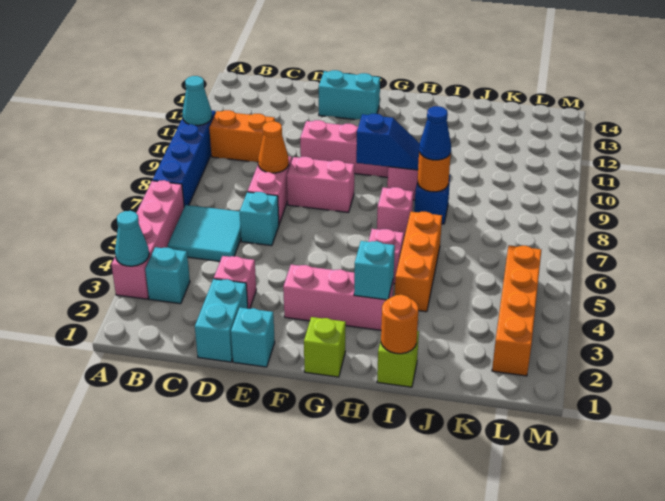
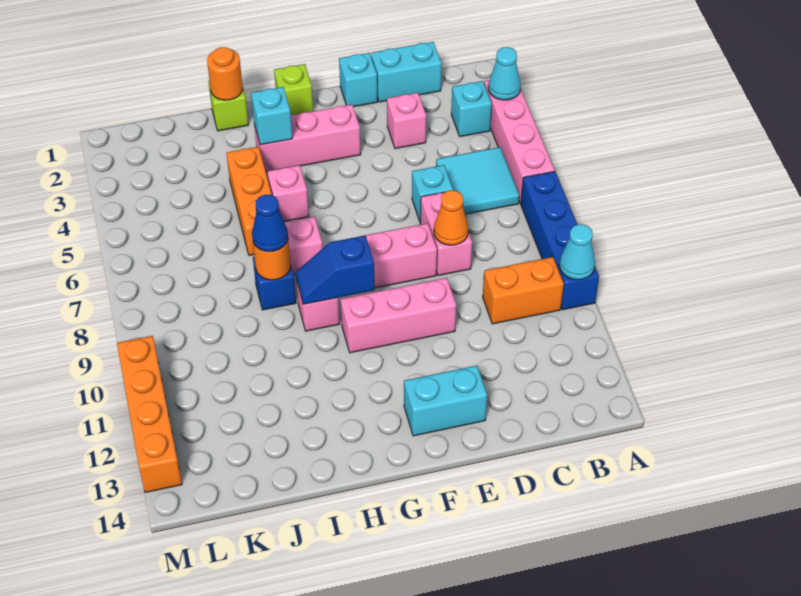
cyan brick D1:D2 level 1 -> cyan brick C1:D1 level 1
orange brick L2:L5 level 1 -> orange brick M10:M13 level 1

